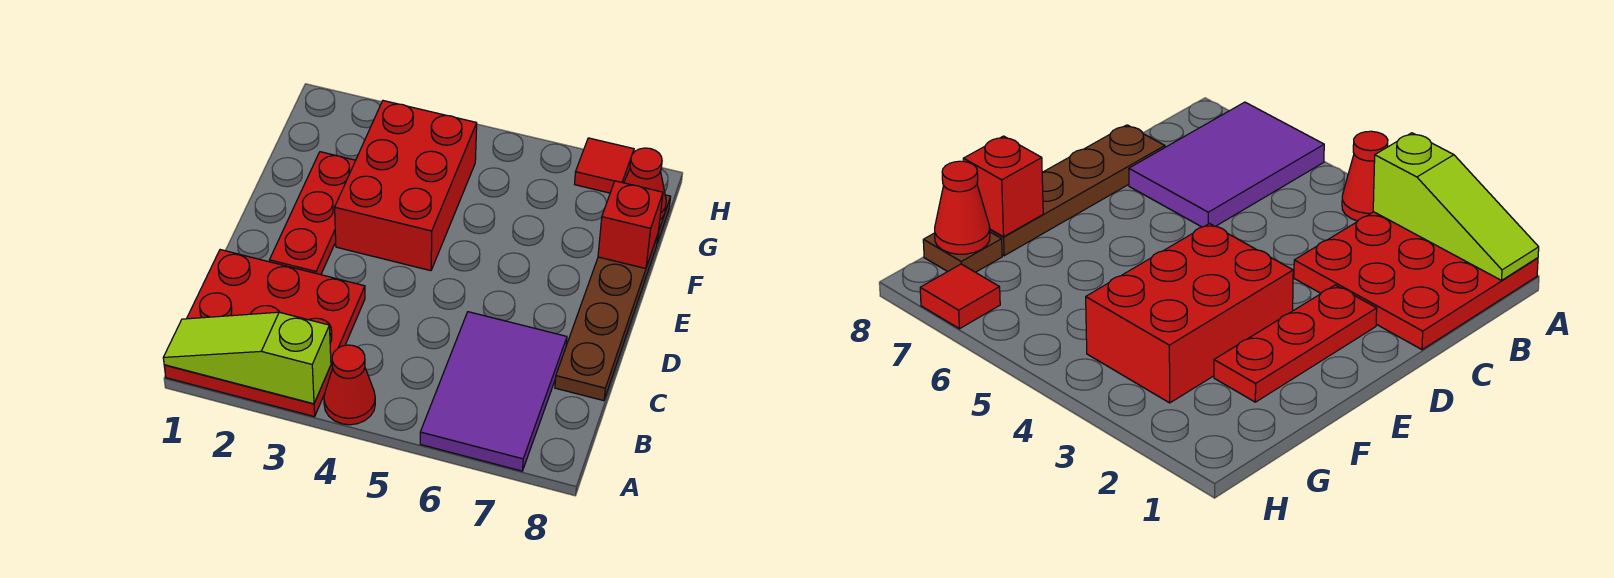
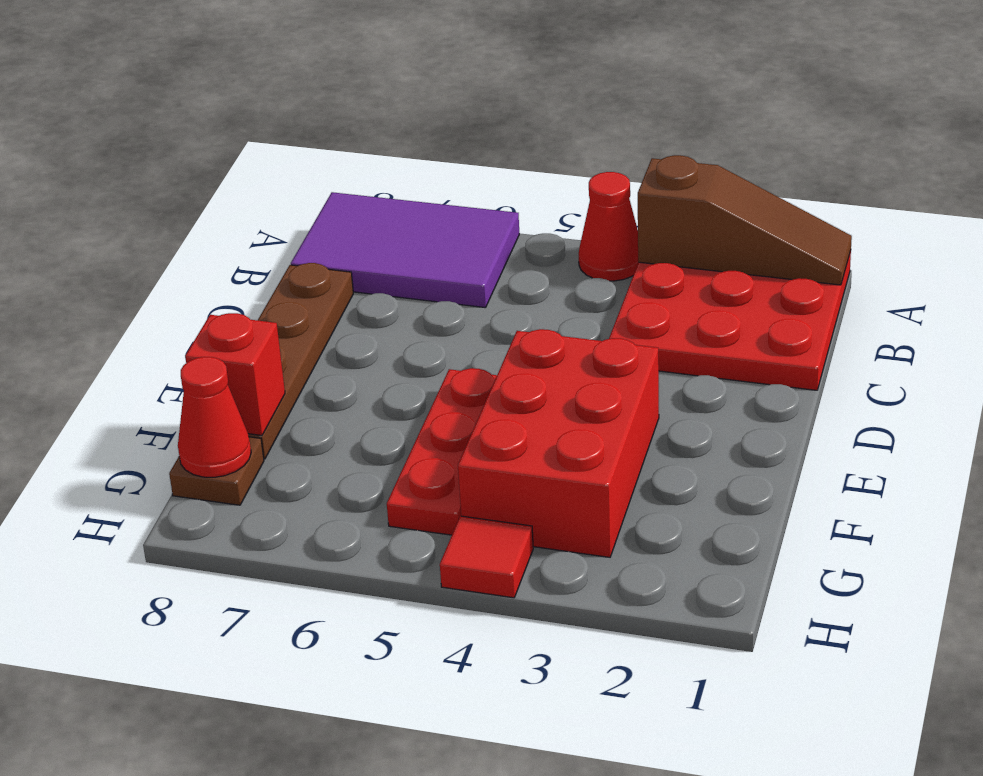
lime slope A1:A3 level 2 top 3 -> brown slope A1:A3 level 2 top 3
purple tile A6:C7 level 1 -> purple tile A6:B8 level 1
red plate D2:F2 level 1 -> red plate E5:G5 level 1
red tile H7 level 1 -> red tile H4 level 1

